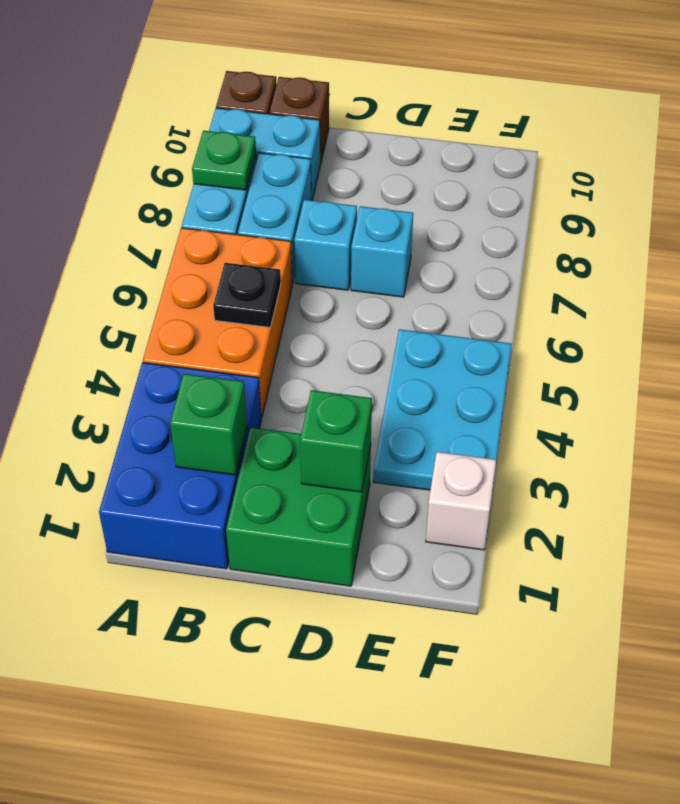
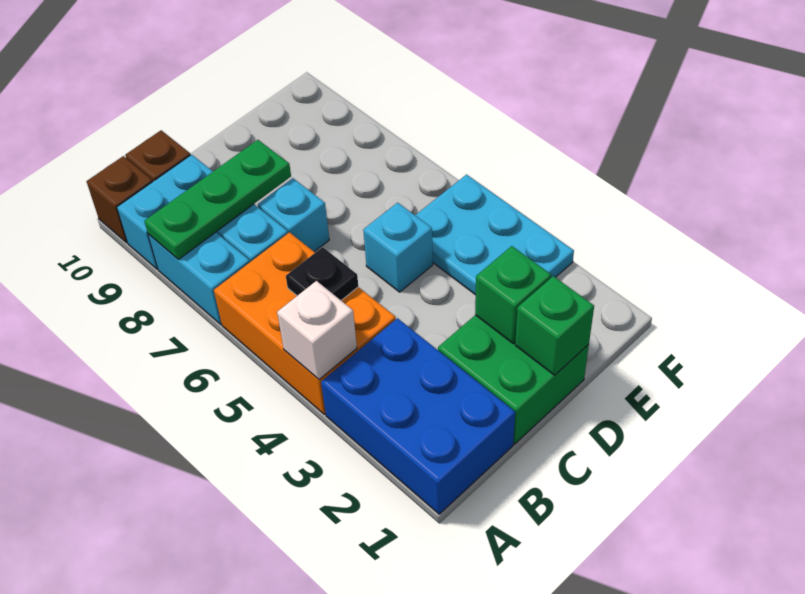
green plate A8 level 2 -> green plate A8:C8 level 2
green brick B2 level 2 -> green brick D1 level 2
cyan brick D7 level 1 -> cyan brick D5 level 1
white brick F2 level 1 -> white brick A4 level 2

